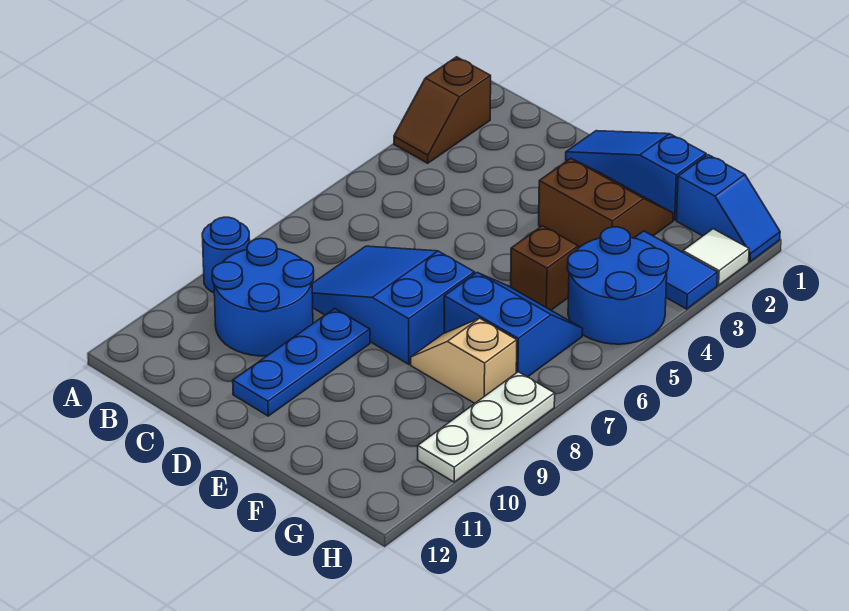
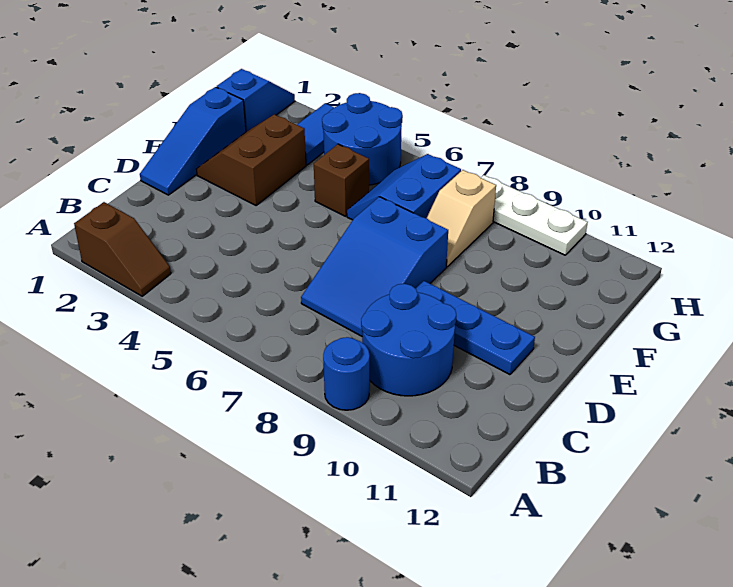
white tile H2 level 1 -> none

